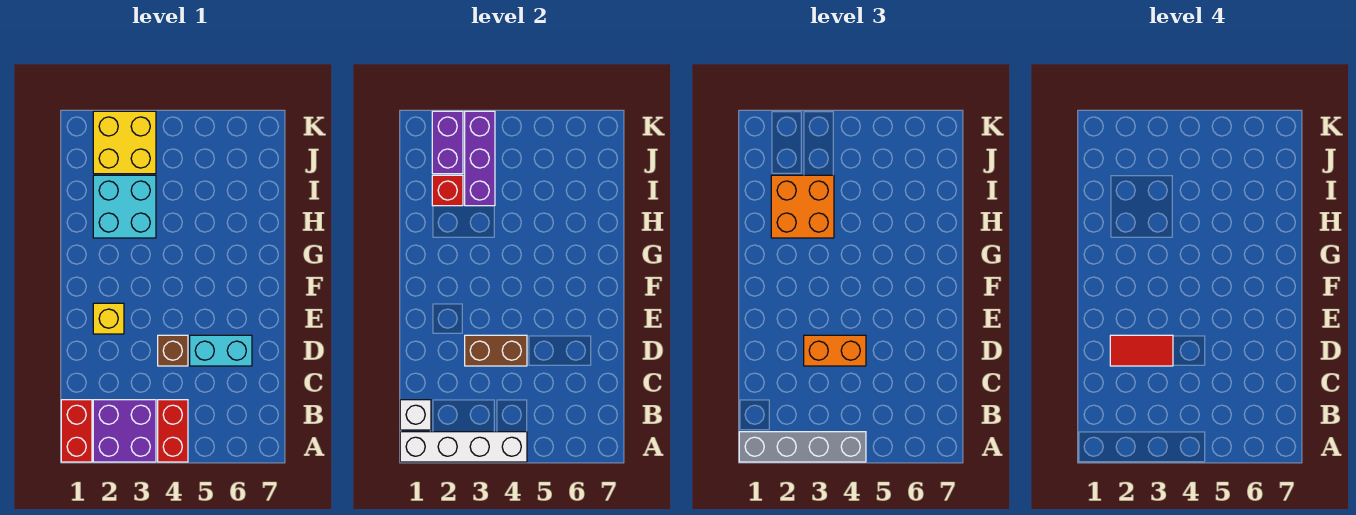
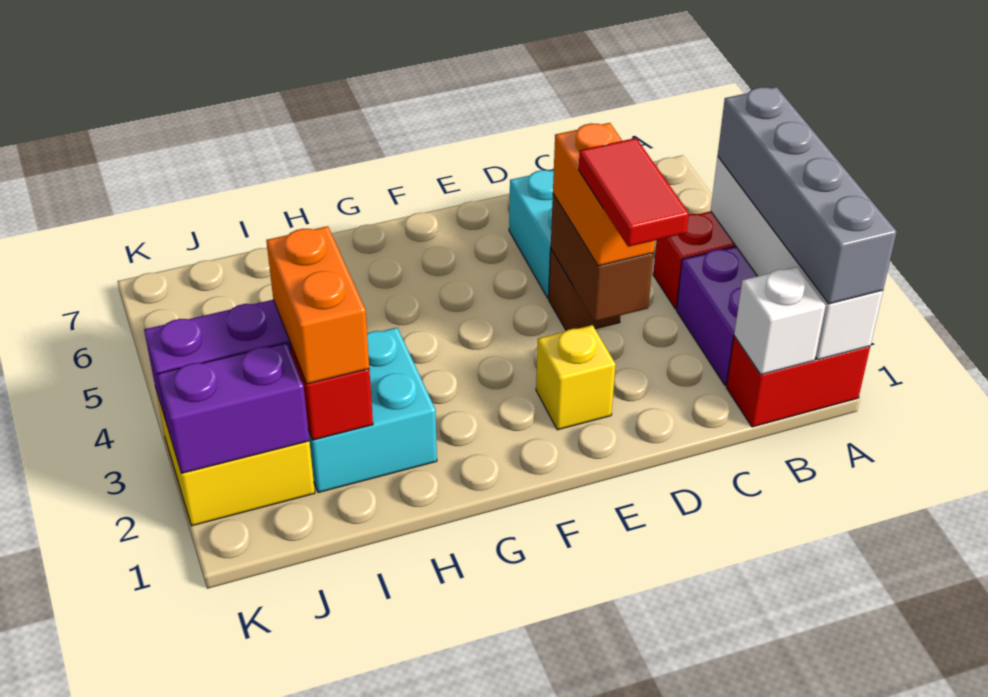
orange brick H2:I3 level 3 -> orange brick I2:I3 level 3

